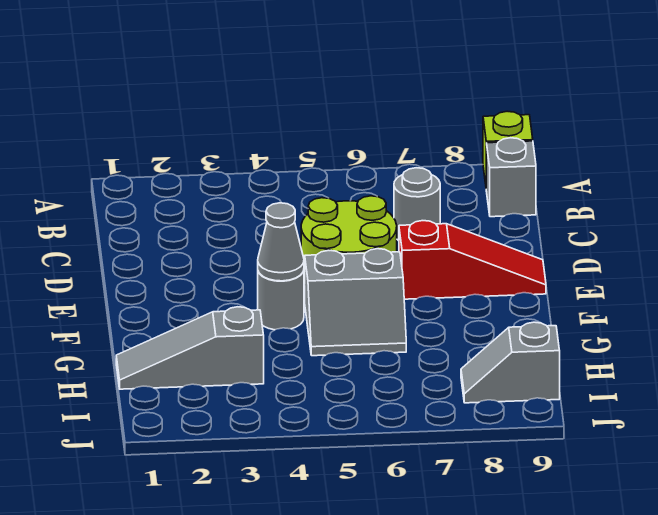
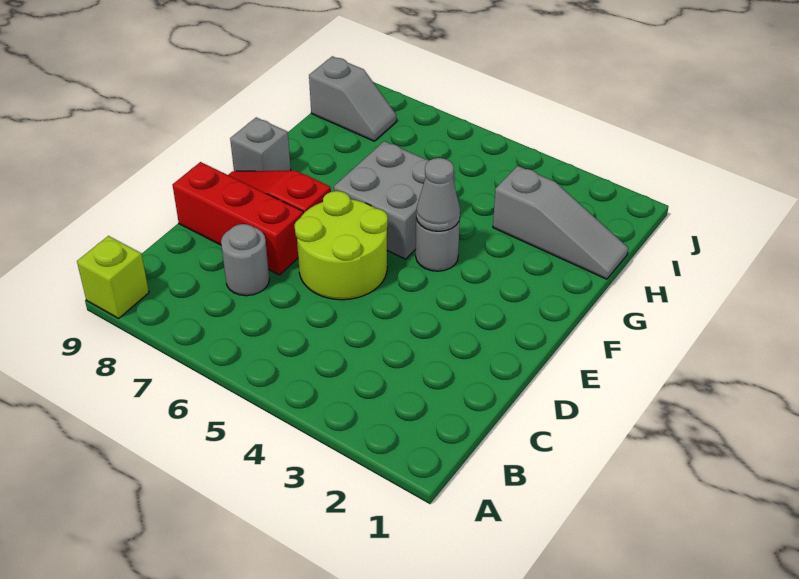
grey brick B9 level 1 -> grey brick F9 level 1
none -> red brick D7:D9 level 1
grey slope F5:G6 level 1 top F -> grey brick F5:G6 level 1

